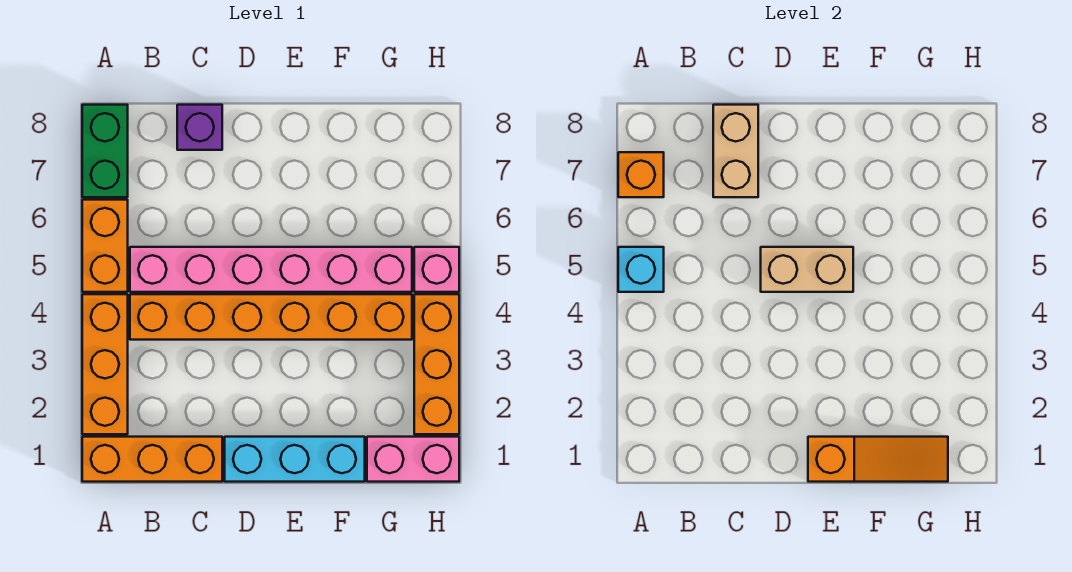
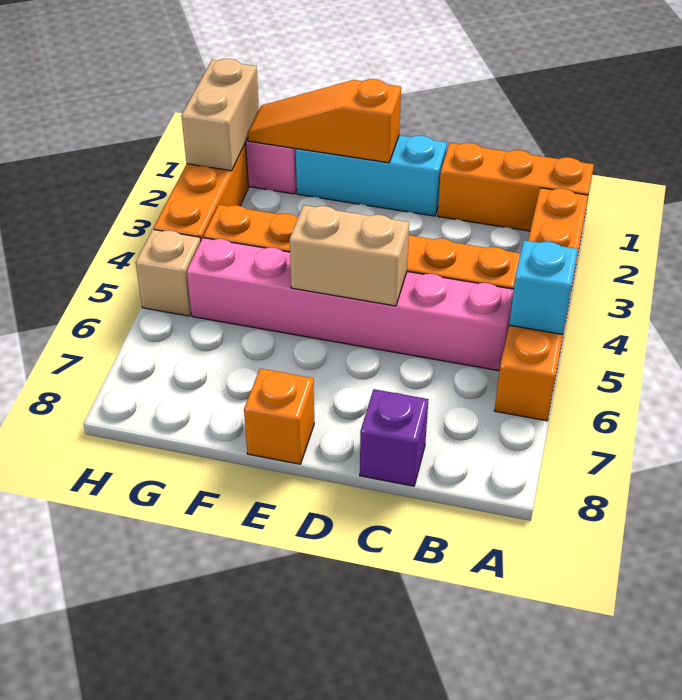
green brick A7:A8 level 1 -> none
orange brick A7 level 2 -> orange brick E8 level 1
tan brick C7:C8 level 2 -> tan brick H1:H2 level 2
pink brick H5 level 1 -> tan brick H5 level 1

